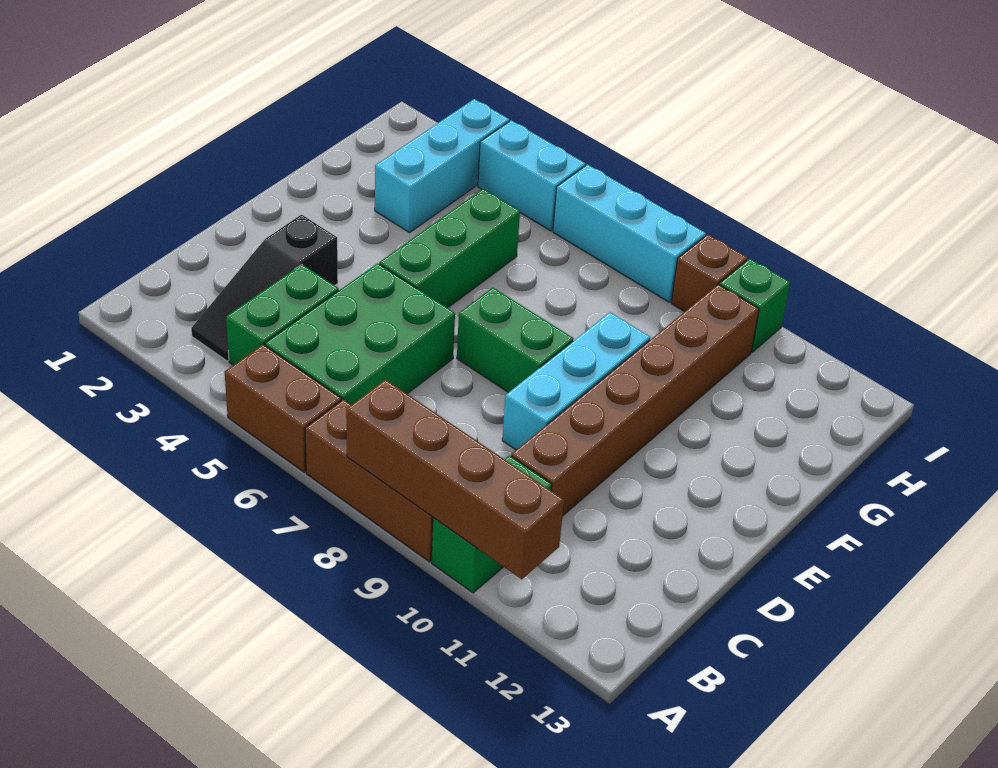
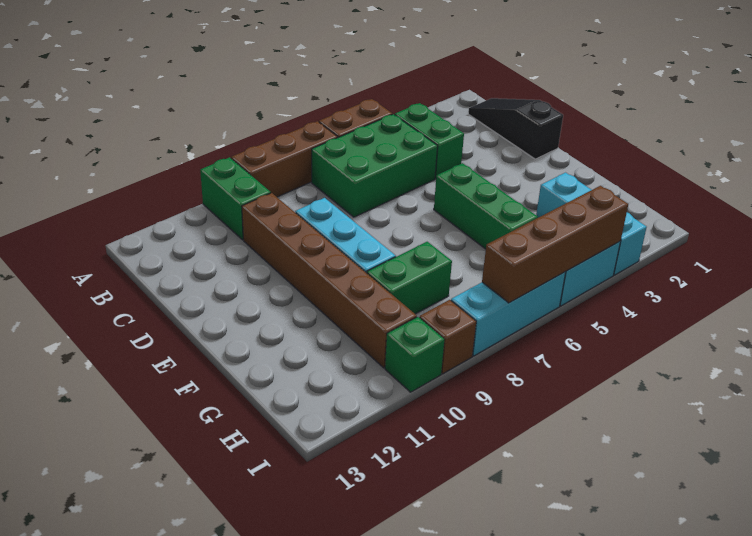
brown brick A8:A11 level 2 -> brown brick I4:I7 level 2
black slope B3:D3 level 1 top D -> black slope B1:D1 level 1 top D
green brick B5:D6 level 1 -> green brick B5:C7 level 1
green brick E7:E8 level 1 -> green brick G8:G9 level 1

